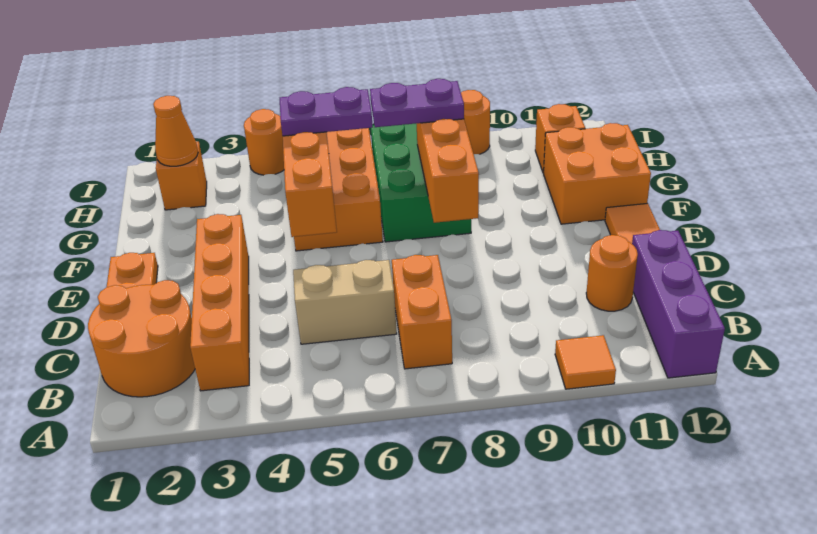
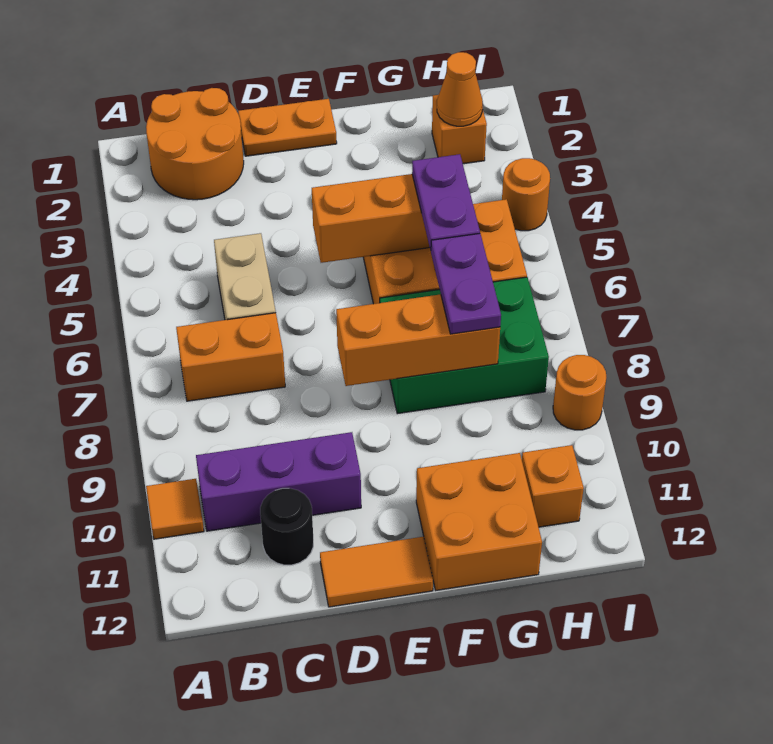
purple brick A12:C12 level 1 -> purple brick B10:D10 level 1
orange brick B3:E3 level 1 -> none
orange round brick C11 level 1 -> black round brick C11 level 1

